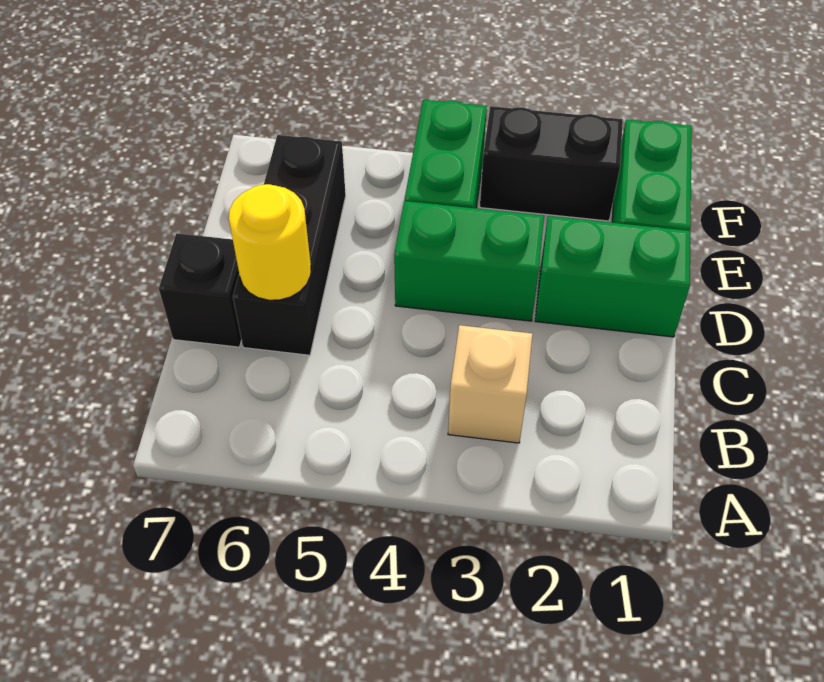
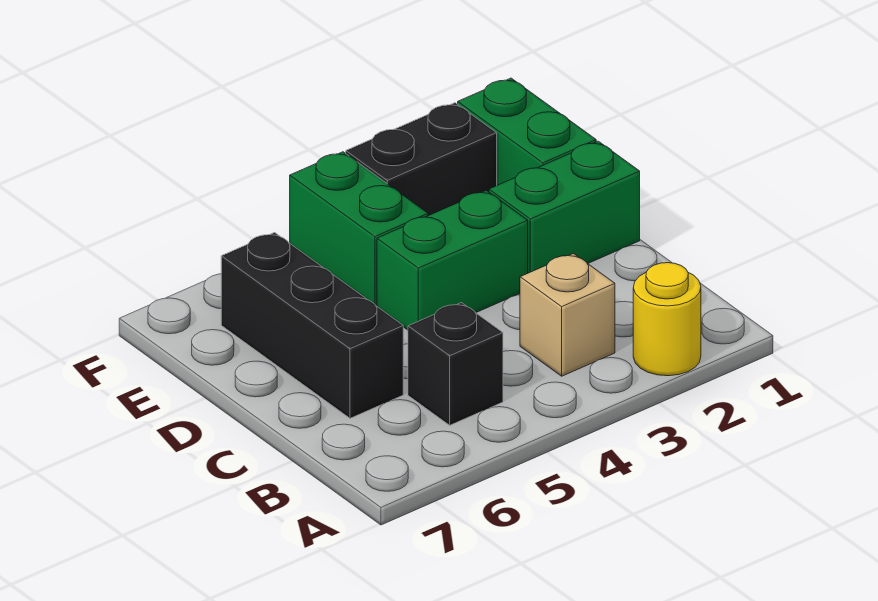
yellow round brick C6 level 2 -> yellow round brick A2 level 1
black brick C7 level 1 -> black brick B5 level 1

